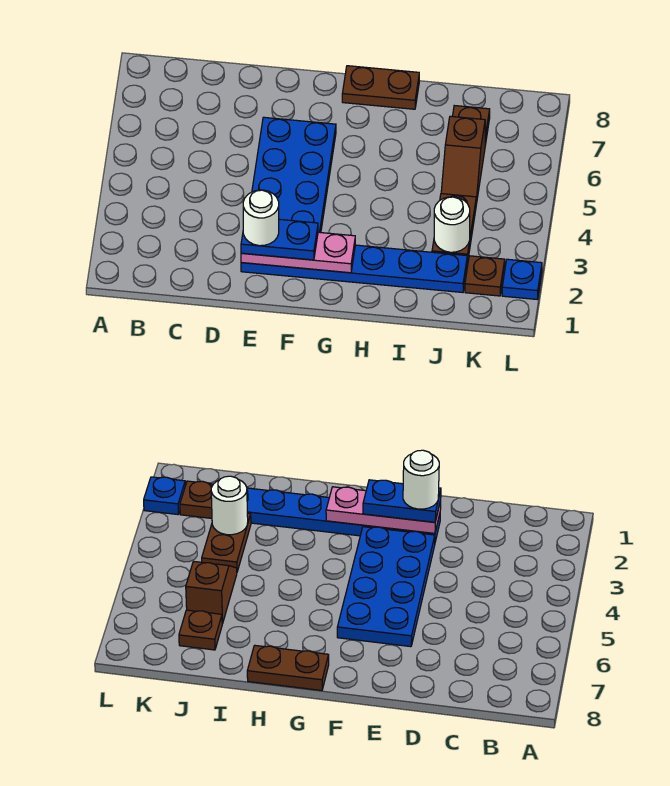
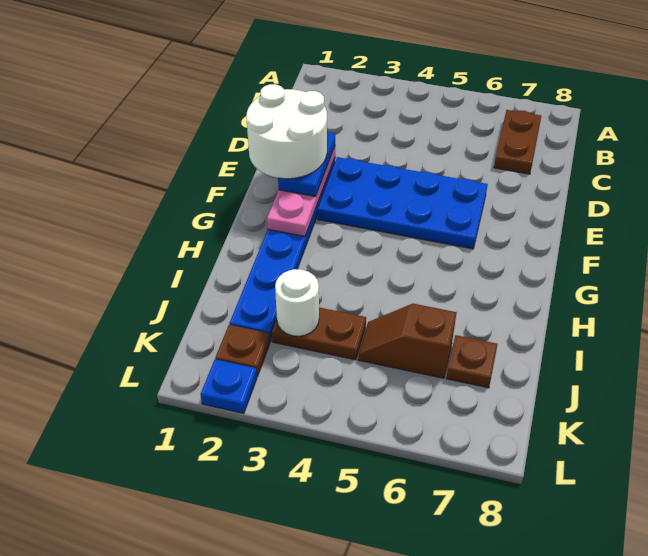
white round brick E2 level 4 -> white round brick E1:F2 level 4
brown plate G8:H8 level 1 -> brown plate B7:C7 level 1

